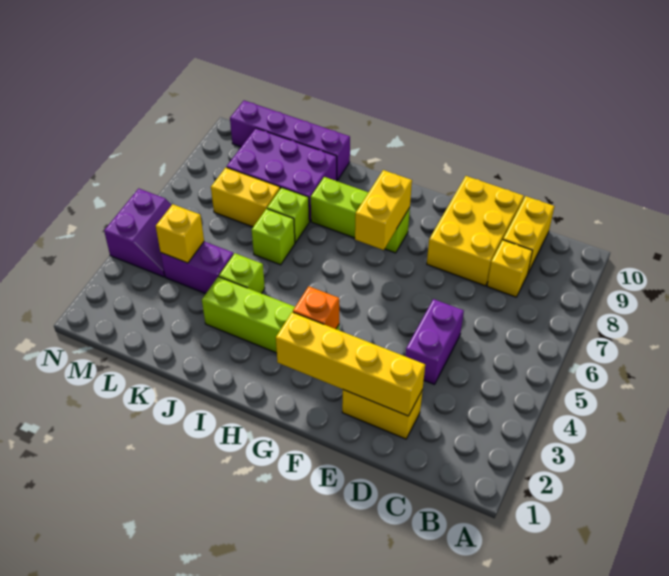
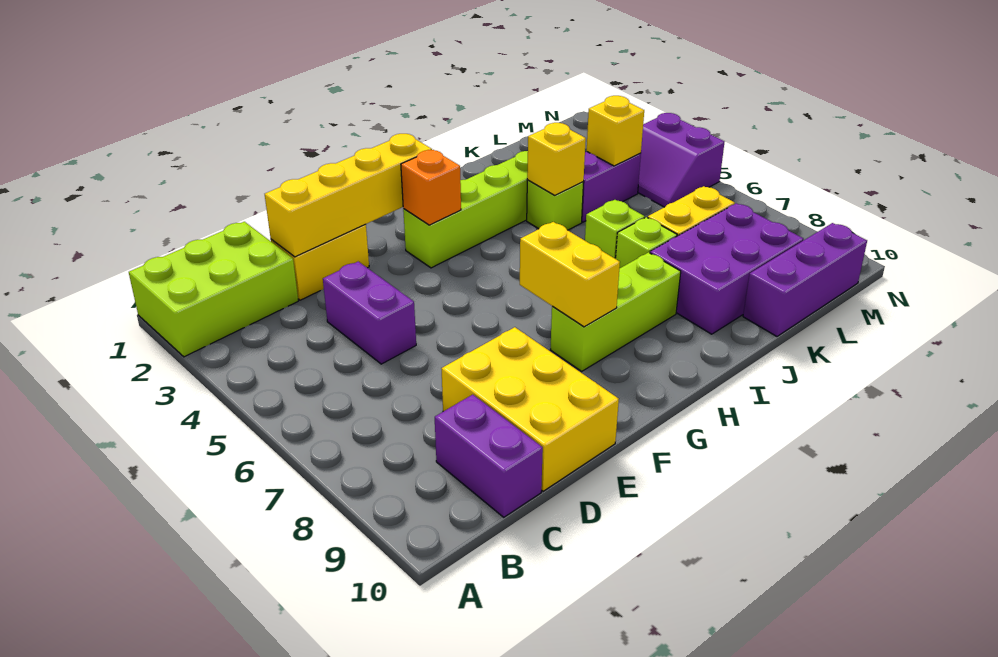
none -> lime brick A1:C2 level 1
yellow brick C8 level 1 -> yellow brick J4 level 2
yellow brick C9:C10 level 1 -> purple brick C9:C10 level 1
purple brick J10:M10 level 1 -> purple brick K10:M10 level 1

